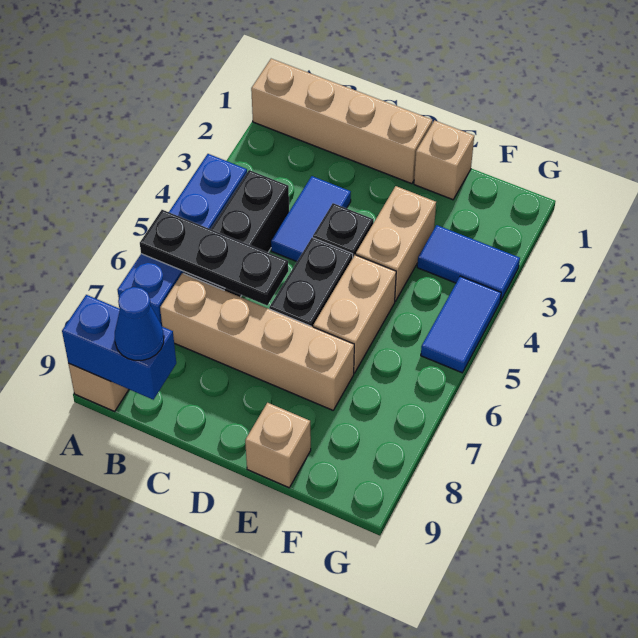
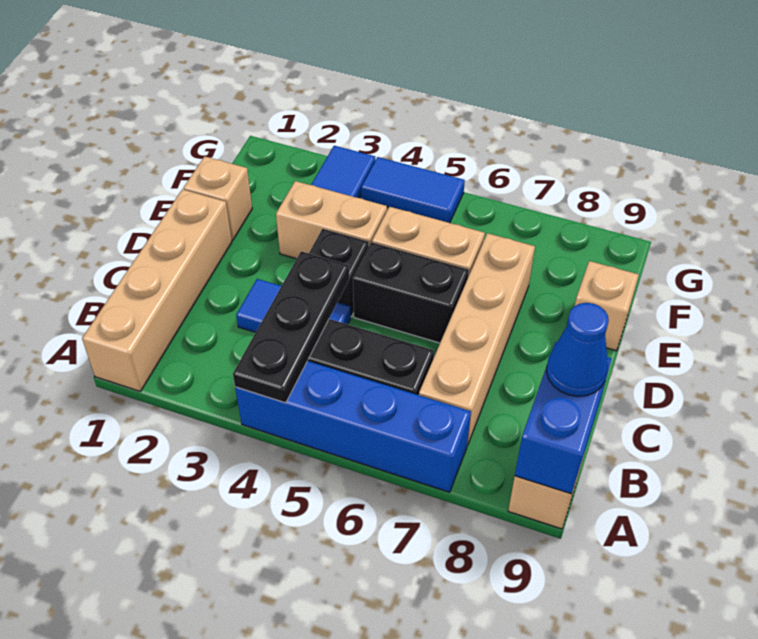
black plate A6:C6 level 2 -> black plate A4:C4 level 2

